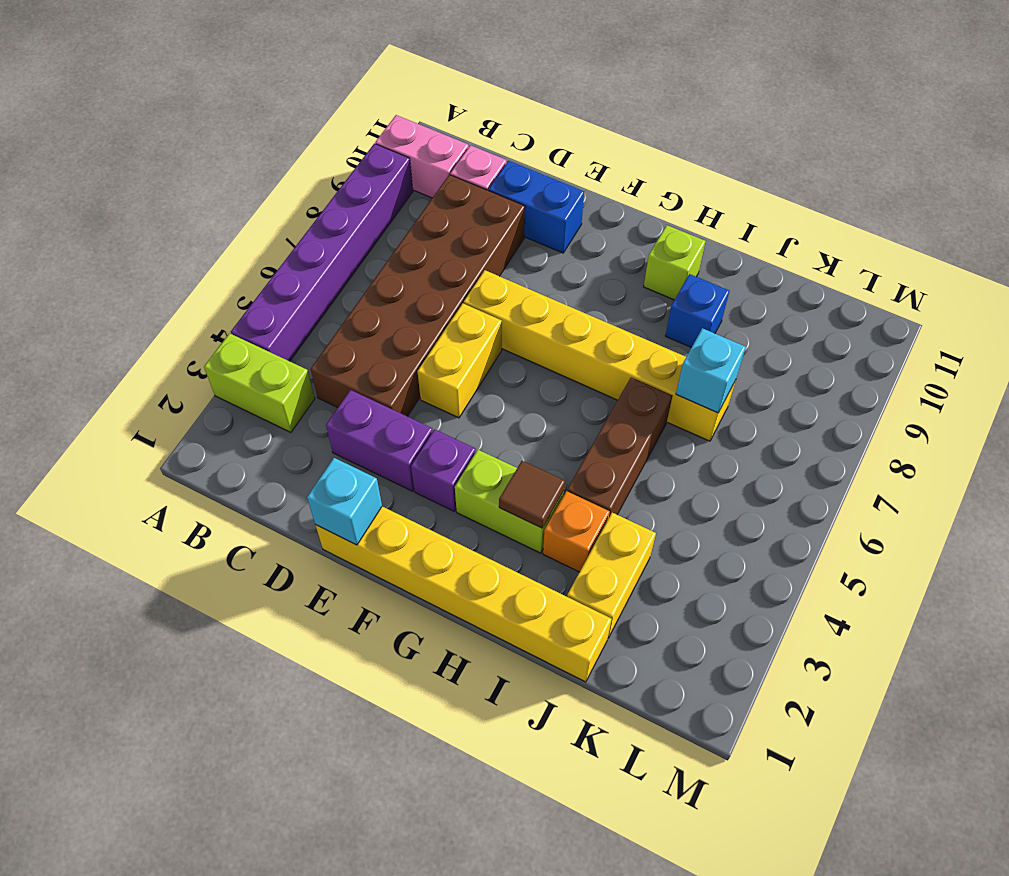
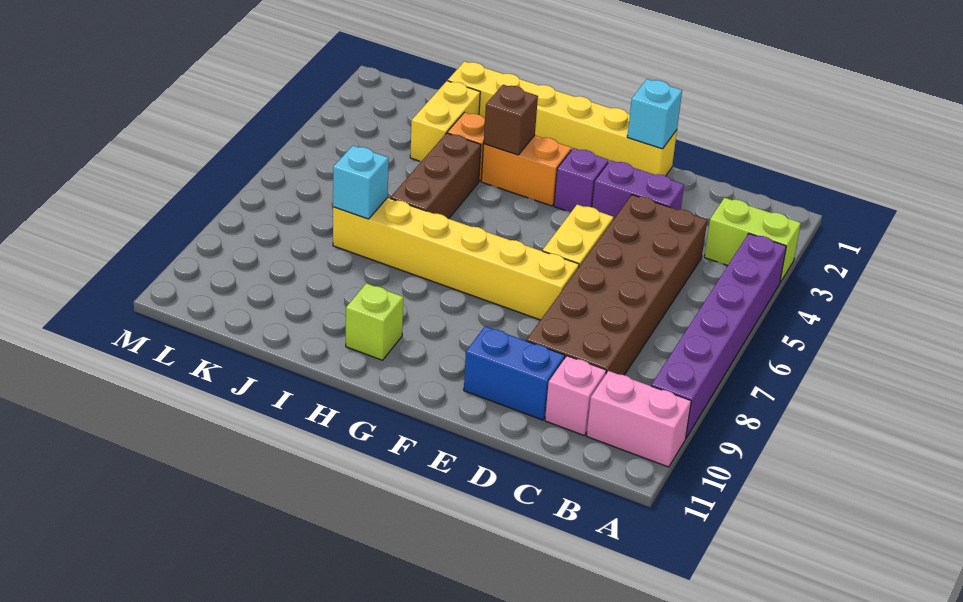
lime brick G3:H3 level 1 -> orange brick G3:H3 level 1
brown tile H3 level 2 -> brown brick H3 level 2
blue brick I9 level 1 -> none

